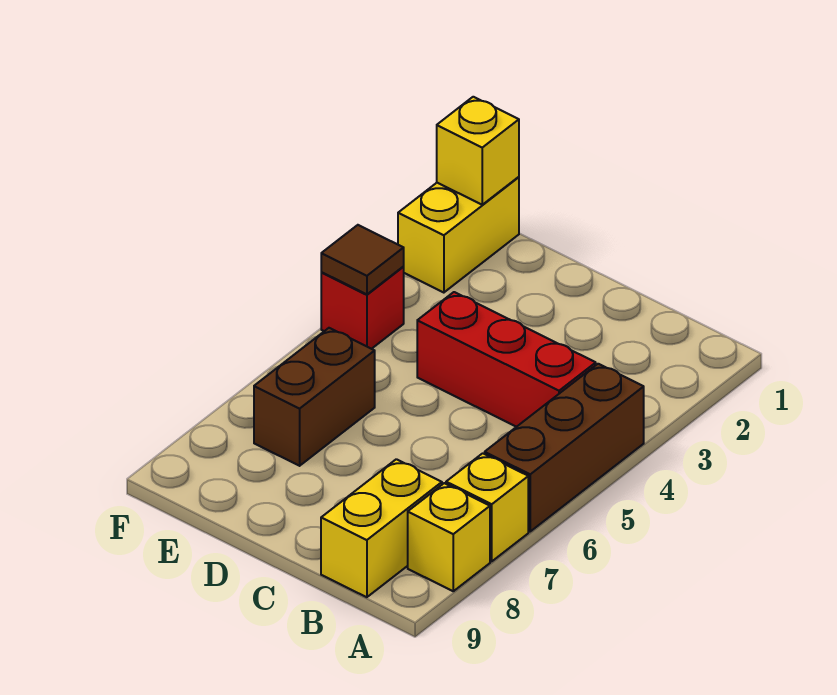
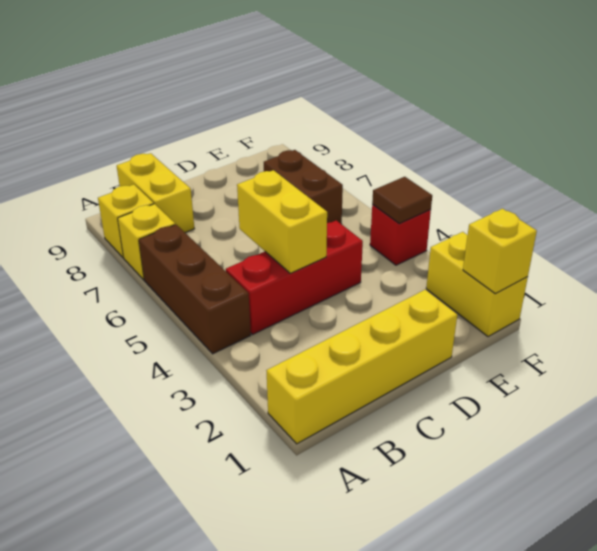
none -> yellow brick A1:D1 level 1
none -> yellow brick C4:C5 level 2

